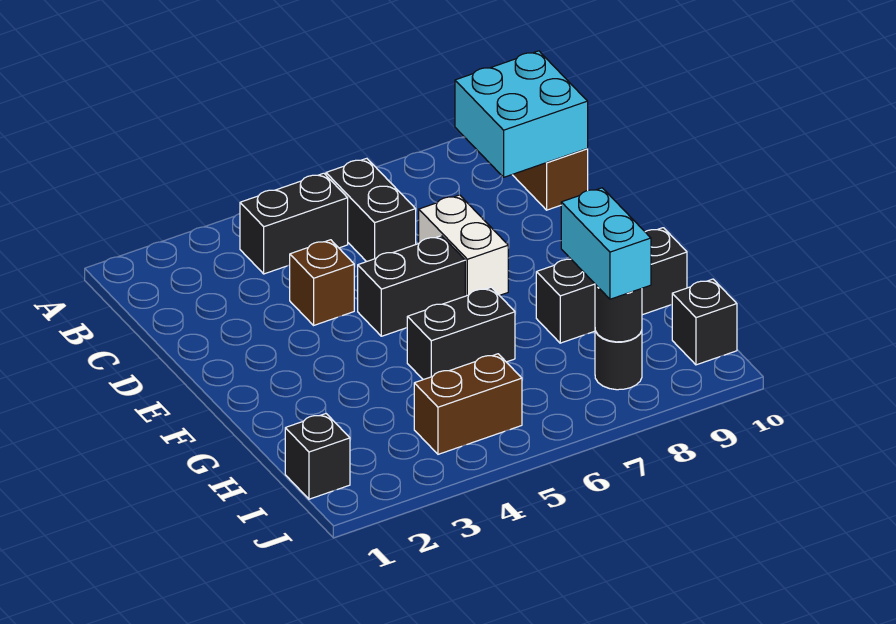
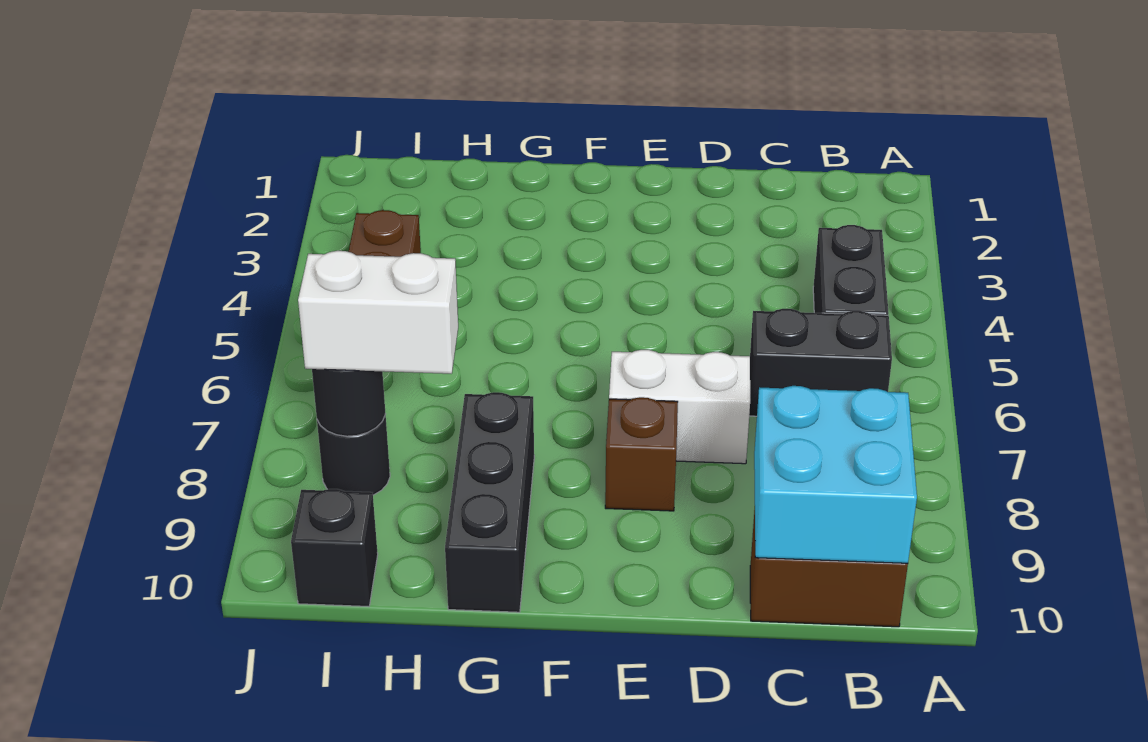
brown brick D4 level 1 -> brown brick E8 level 1
black brick E5:E6 level 1 -> none
black brick G5:G6 level 1 -> none
cyan brick H8:I8 level 3 -> white brick H8:I8 level 3
black brick I1 level 1 -> none

